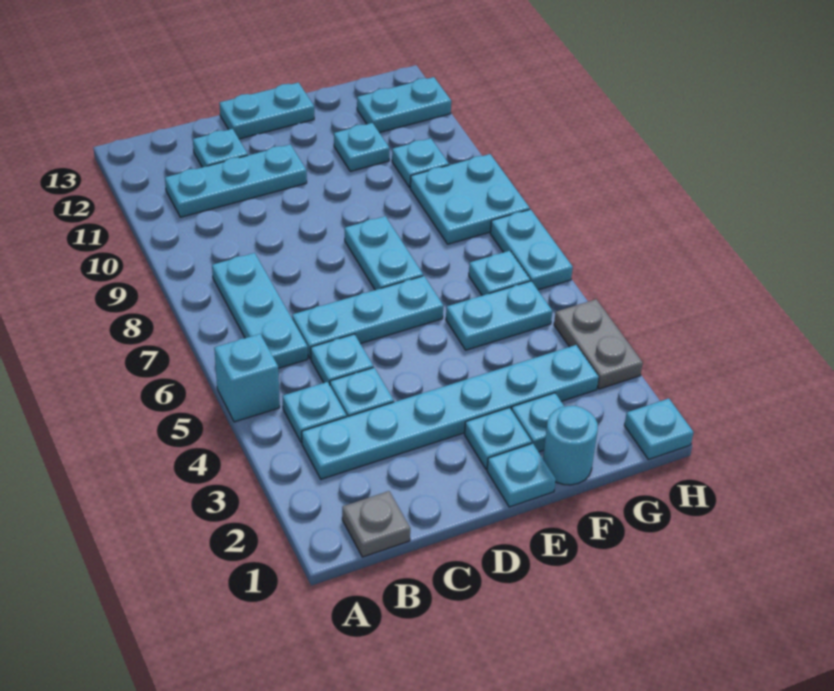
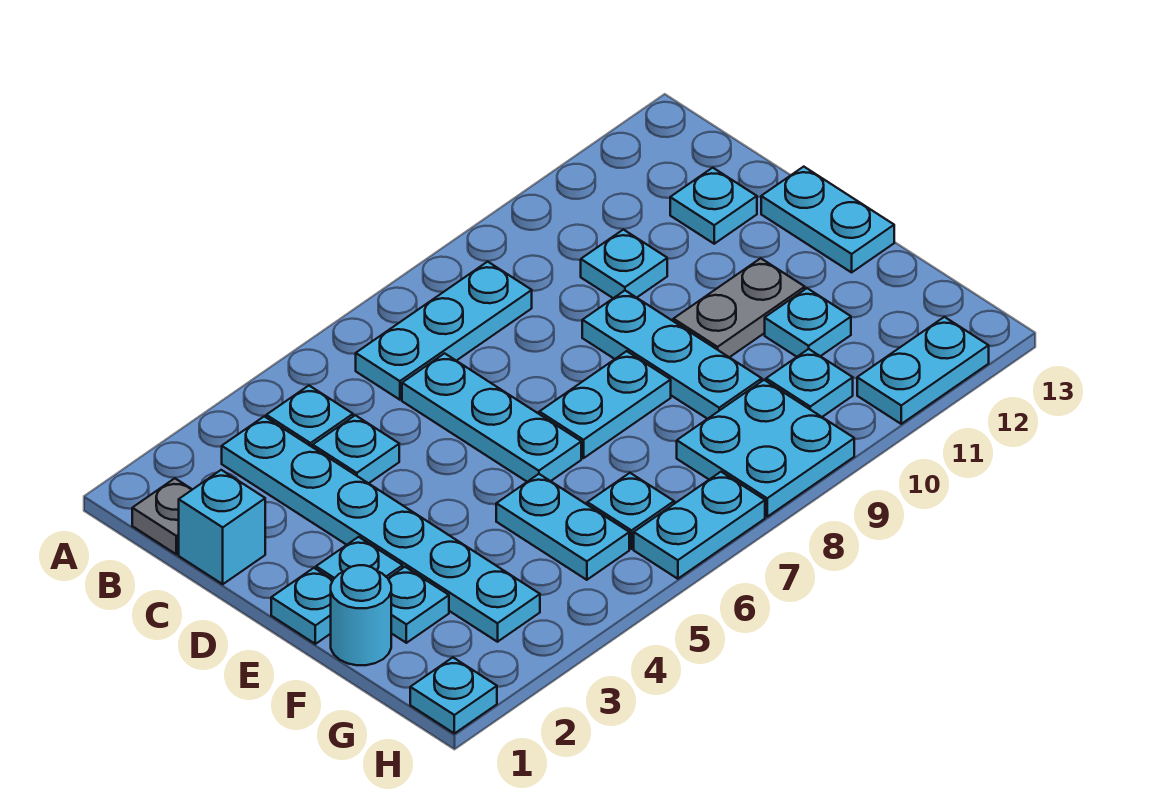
cyan brick A5 level 1 -> cyan brick C1 level 1
cyan plate B11:D11 level 1 -> cyan plate D9:F9 level 1
cyan plate C5 level 1 -> cyan plate C10 level 1
cyan plate G12:H12 level 1 -> cyan plate H11:H12 level 1
grey plate H3:H4 level 1 -> grey plate E10:E11 level 1

